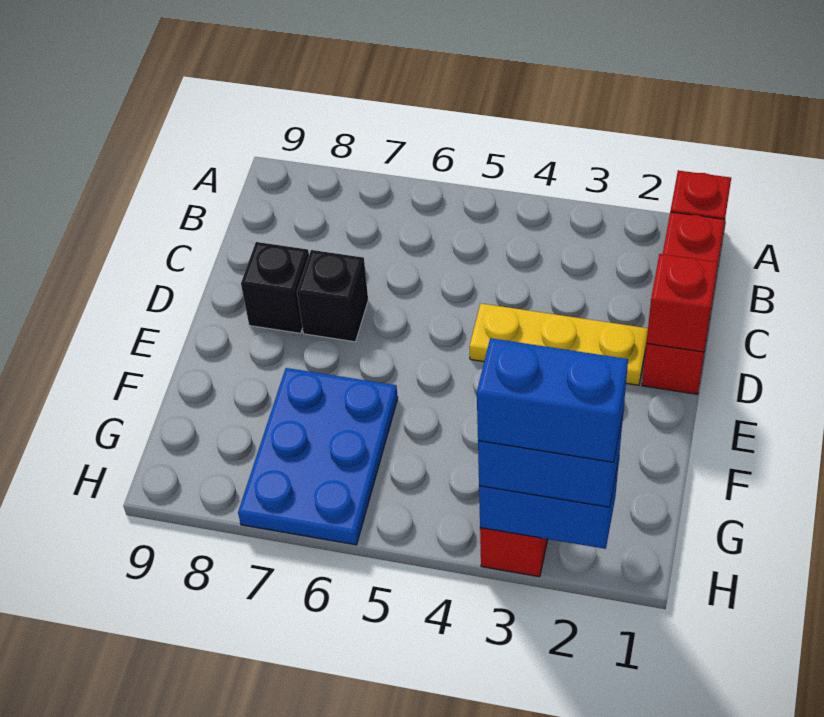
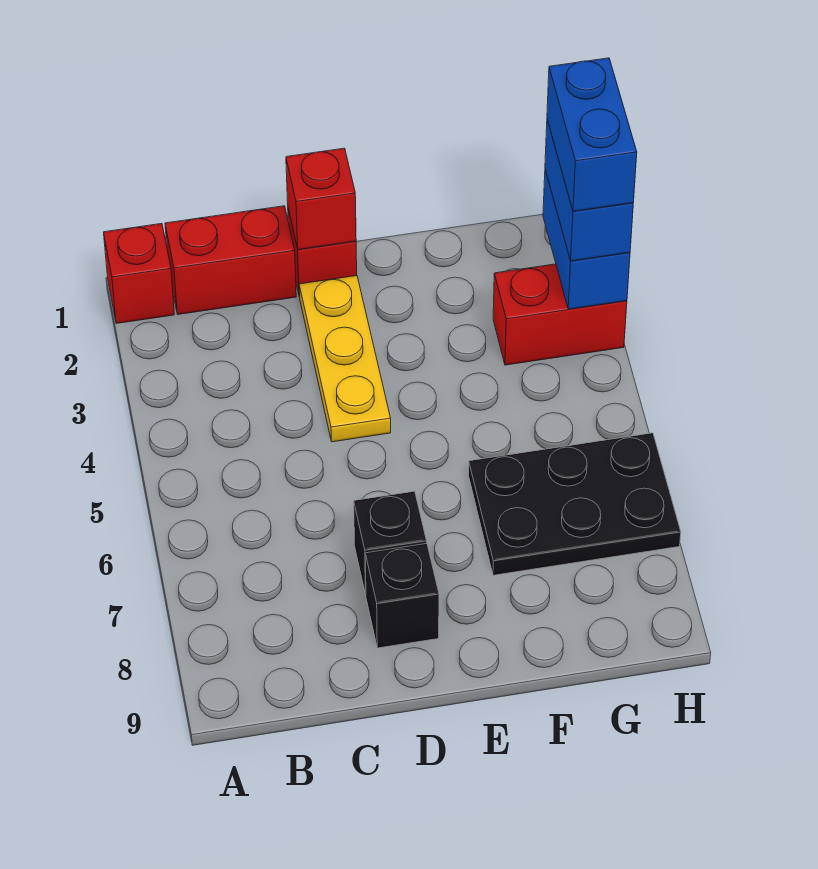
blue plate F6:H7 level 1 -> black plate F6:H7 level 1

